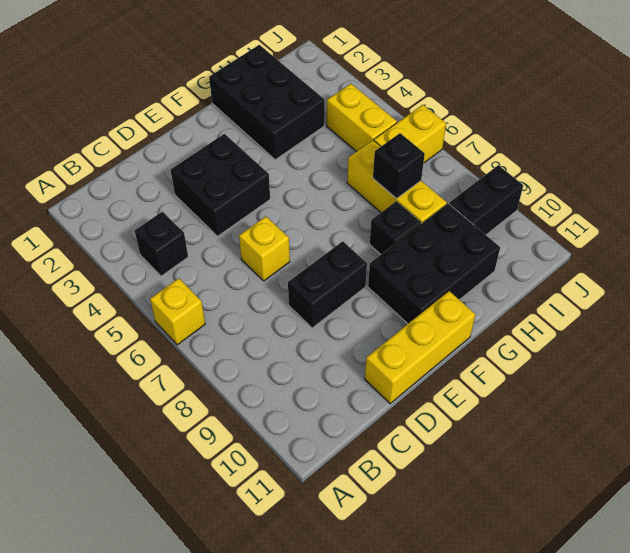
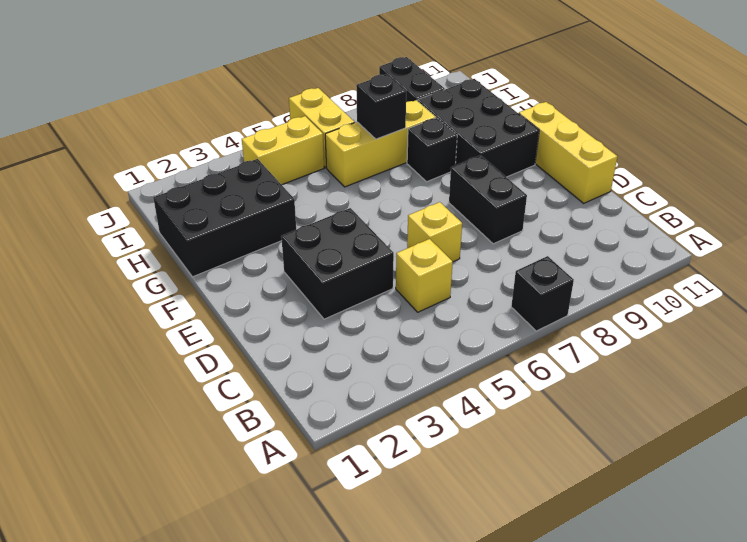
yellow brick A6 level 1 -> yellow brick C5 level 1
black brick B4 level 1 -> black brick A7 level 1

